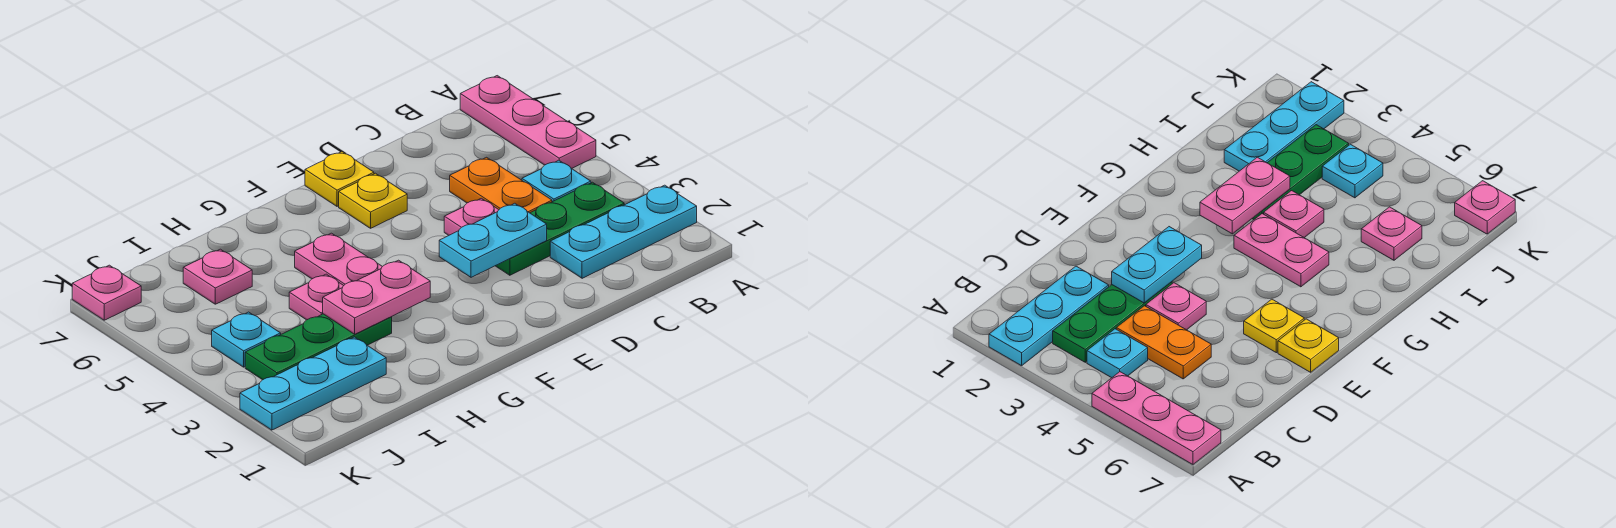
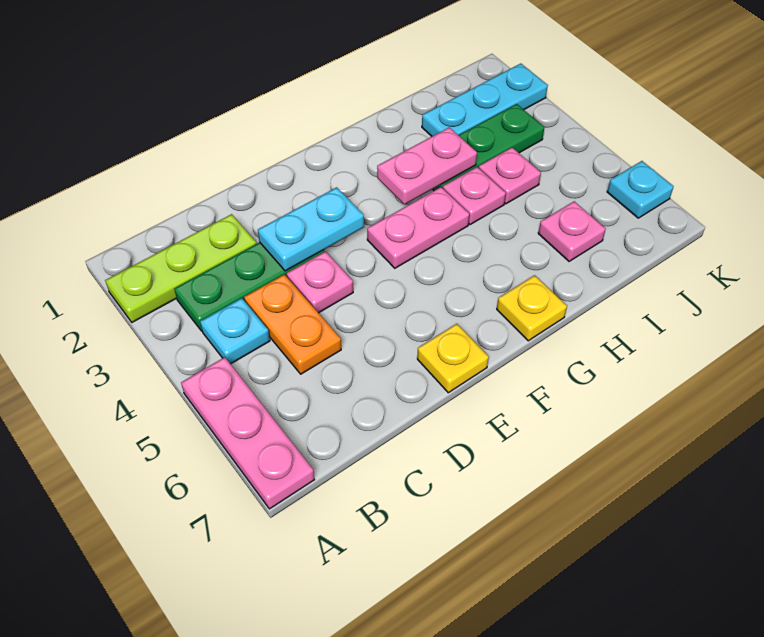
cyan plate A2:C2 level 1 -> lime plate A2:C2 level 1
yellow plate E6 level 1 -> yellow plate G7 level 1
pink plate G4:G5 level 1 -> pink plate F4:G4 level 1
cyan plate J4 level 1 -> cyan plate K6 level 1
pink plate K7 level 1 -> pink plate I4 level 1

